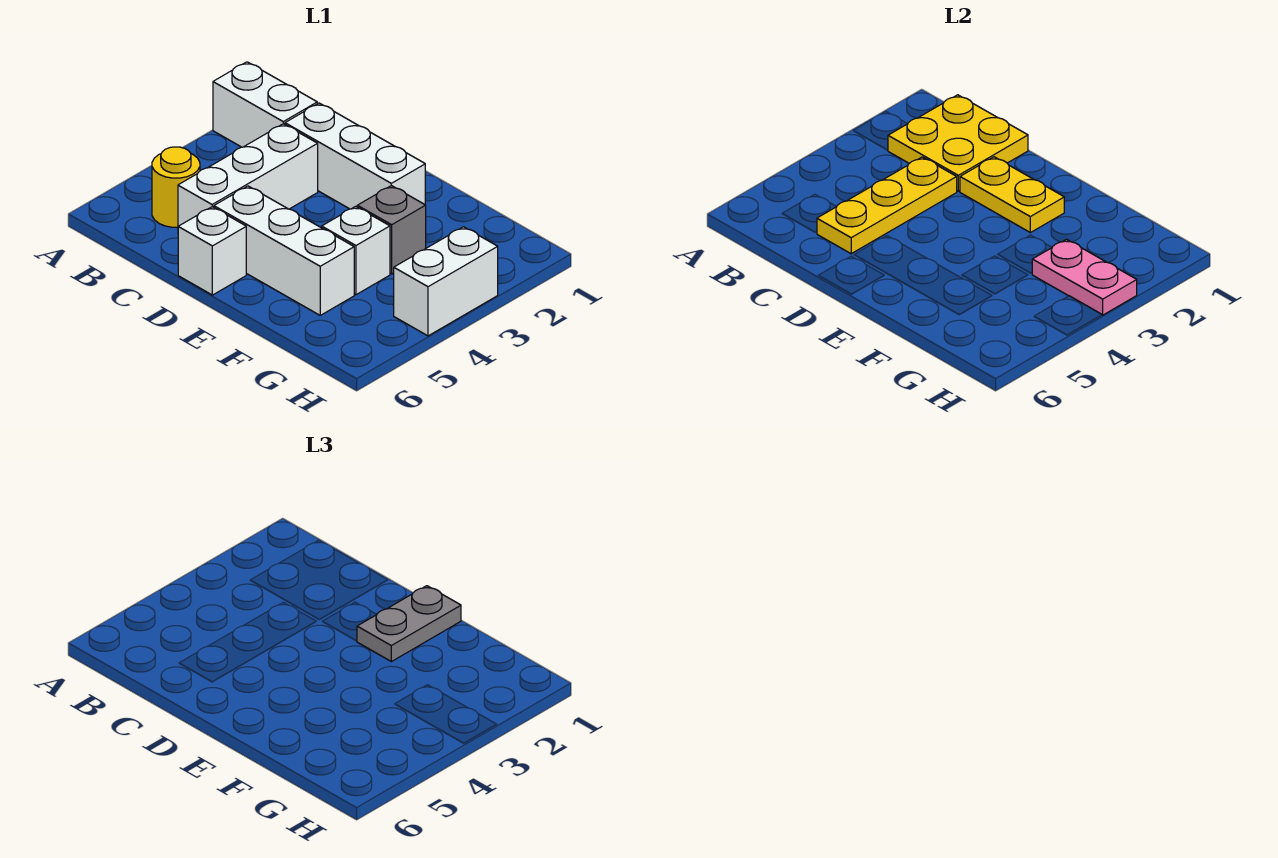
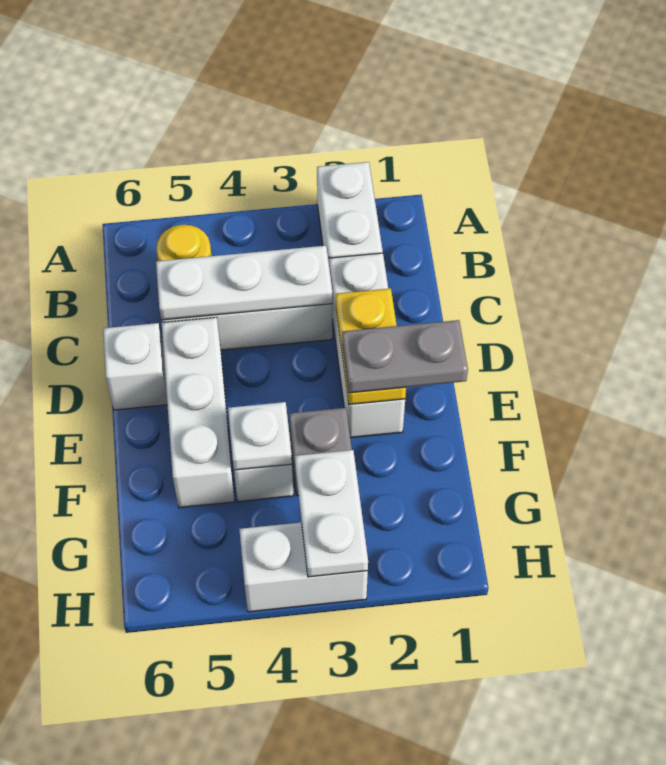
yellow plate B1:C2 level 2 -> none
yellow plate C3:C5 level 2 -> white plate C3:C5 level 2
none -> white plate F4 level 2
pink plate G3:H3 level 2 -> white plate G3:H3 level 2

